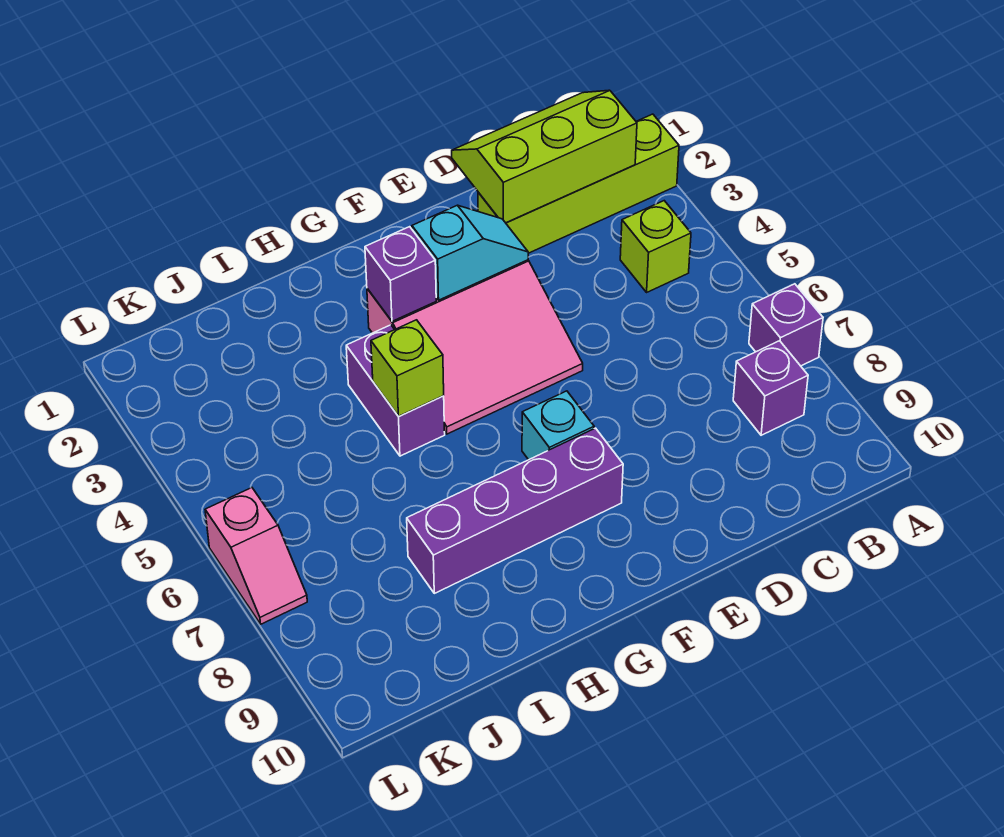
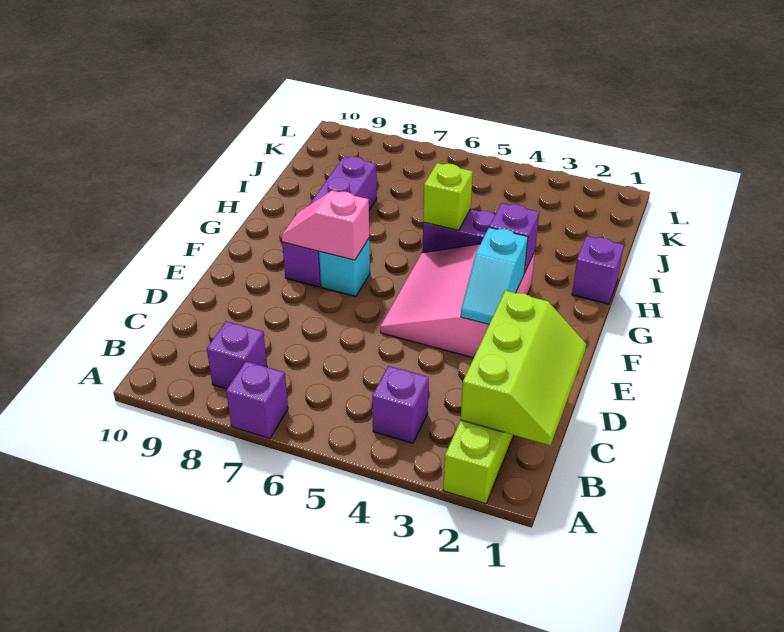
lime brick B4 level 1 -> purple brick B4 level 1
none -> purple brick H1 level 1
pink slope L6:L7 level 1 top 6 -> pink slope F7:F8 level 2 top 7

